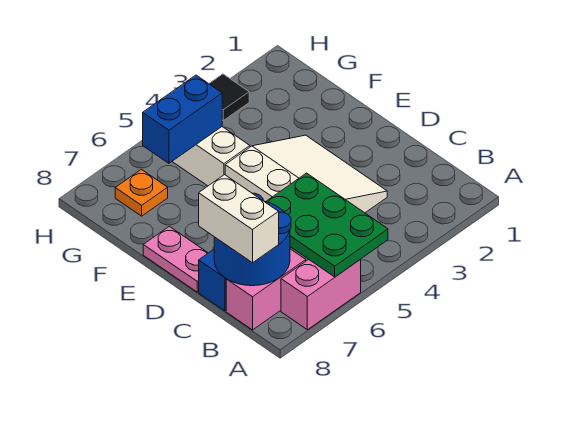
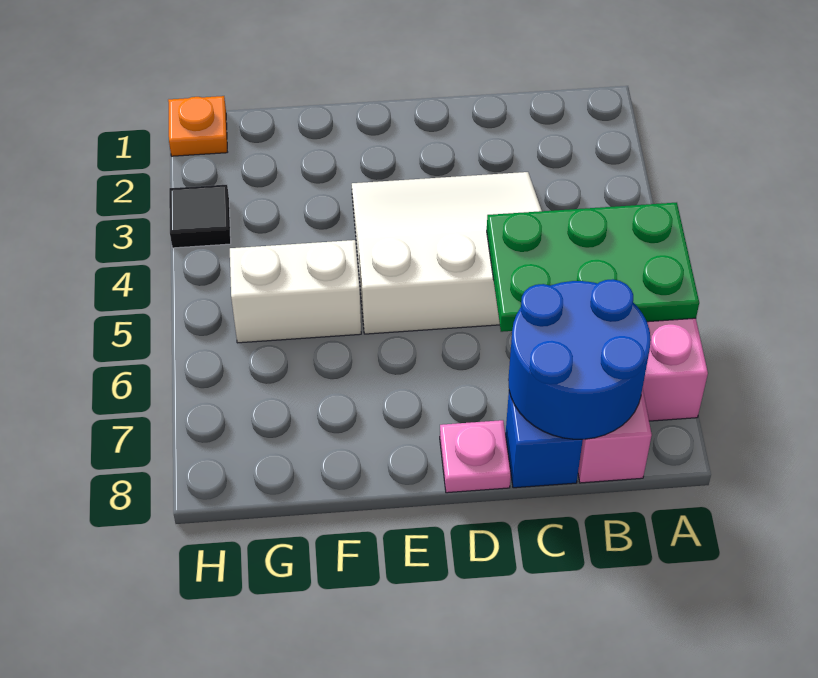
white brick B8:C8 level 3 -> none
pink plate D8:E8 level 1 -> pink plate D8 level 1
blue brick G5:G6 level 2 -> none
orange plate G7 level 1 -> orange plate H1 level 1

